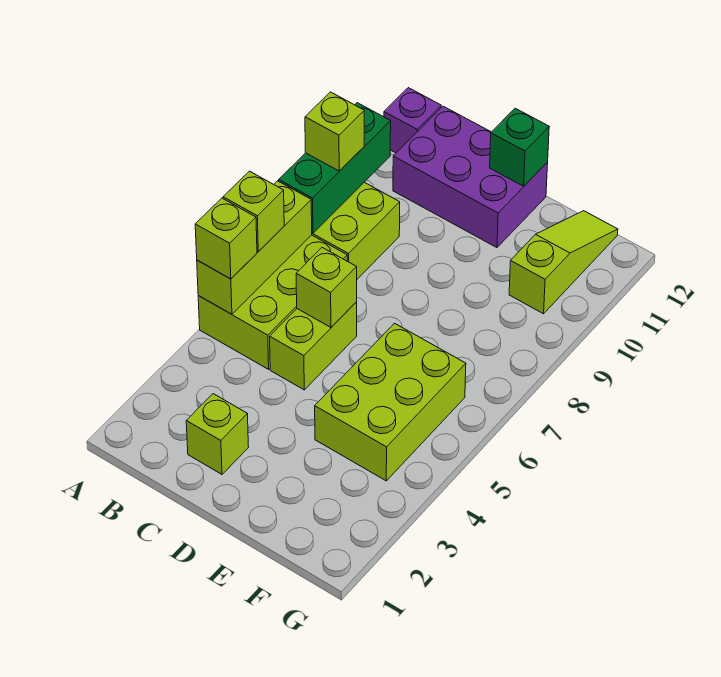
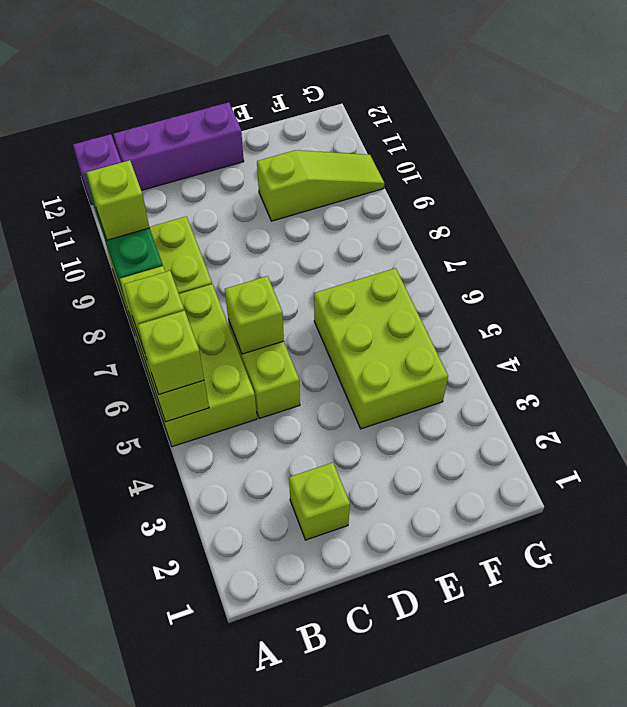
purple brick B11:D12 level 1 -> purple brick B12:D12 level 1
green brick D12 level 2 -> none
lime slope F10:F12 level 1 top 10 -> lime slope E10:G10 level 1 top E

